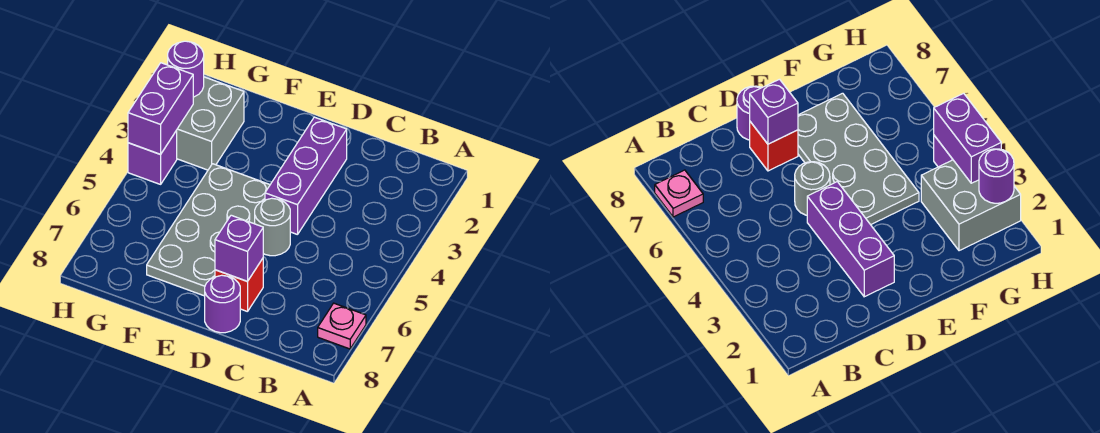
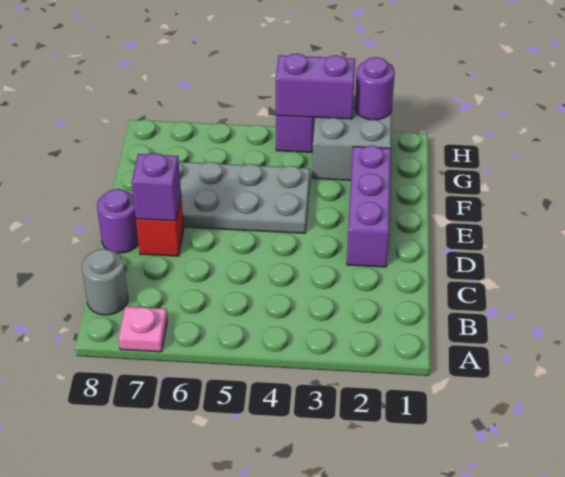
purple brick D2:D4 level 1 -> purple brick D2:F2 level 1
grey round brick D5 level 1 -> grey round brick B8 level 1

